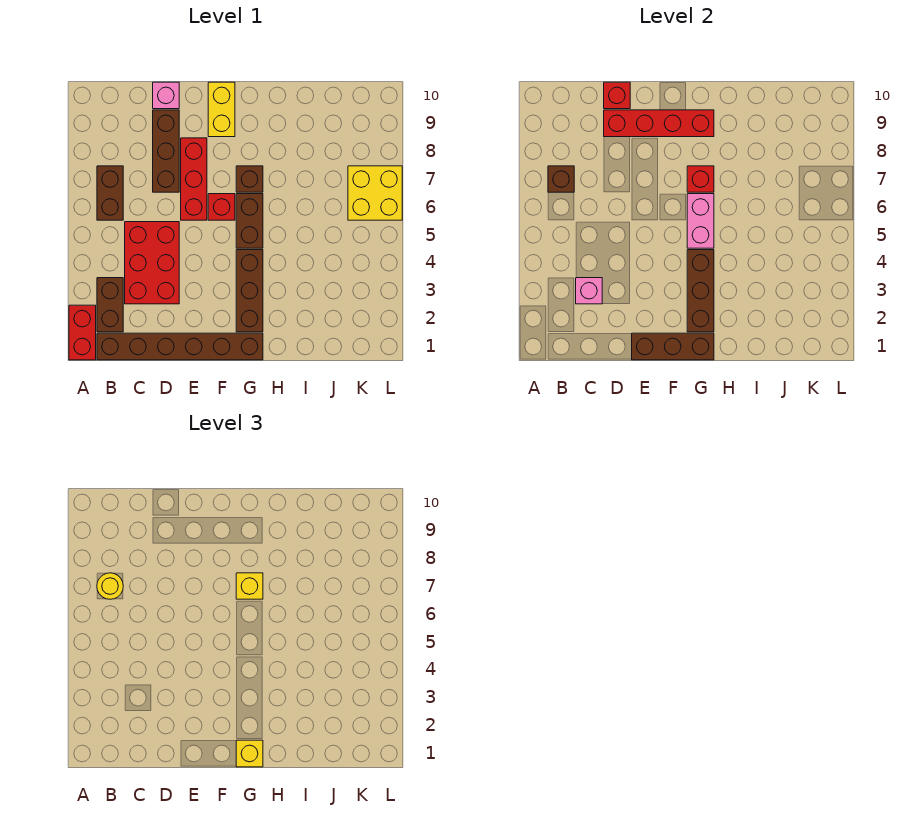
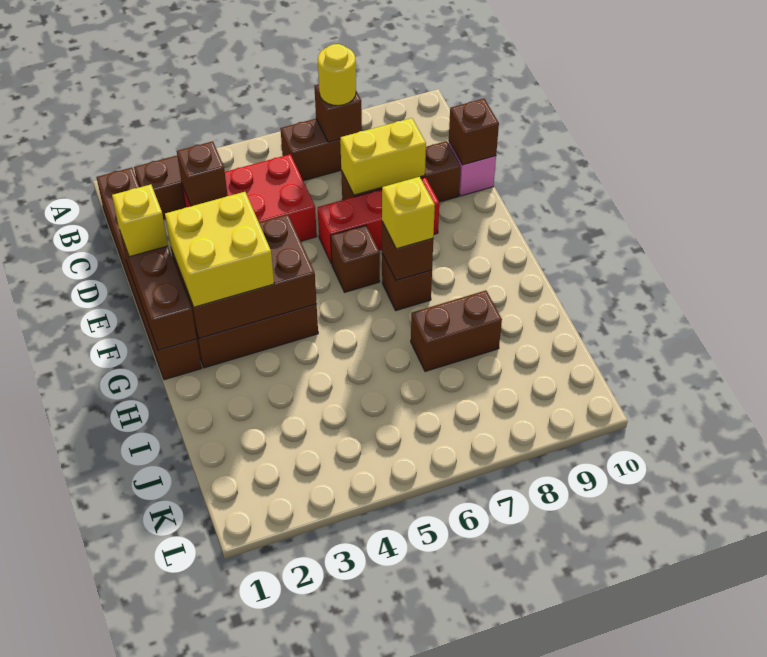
red brick A1:A2 level 1 -> none
pink brick C3 level 2 -> brown brick C3 level 2
red brick D9:G9 level 2 -> none
red brick D10 level 2 -> brown brick D10 level 2
red brick F6 level 1 -> brown brick F6 level 1
yellow brick F9:F10 level 1 -> yellow brick D7:D8 level 2
yellow brick G1 level 3 -> yellow brick E1 level 3
brown brick G2:G4 level 2 -> brown brick F2:G4 level 2
brown brick G5:G6 level 1 -> brown brick I7:I8 level 1
pink brick G5:G6 level 2 -> none
red brick G7 level 2 -> brown brick G7 level 2
yellow brick K6:L7 level 1 -> yellow brick F2:G3 level 3

